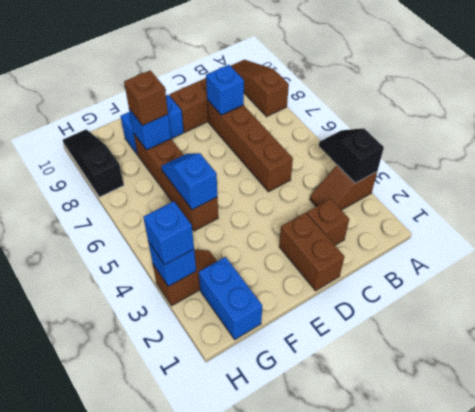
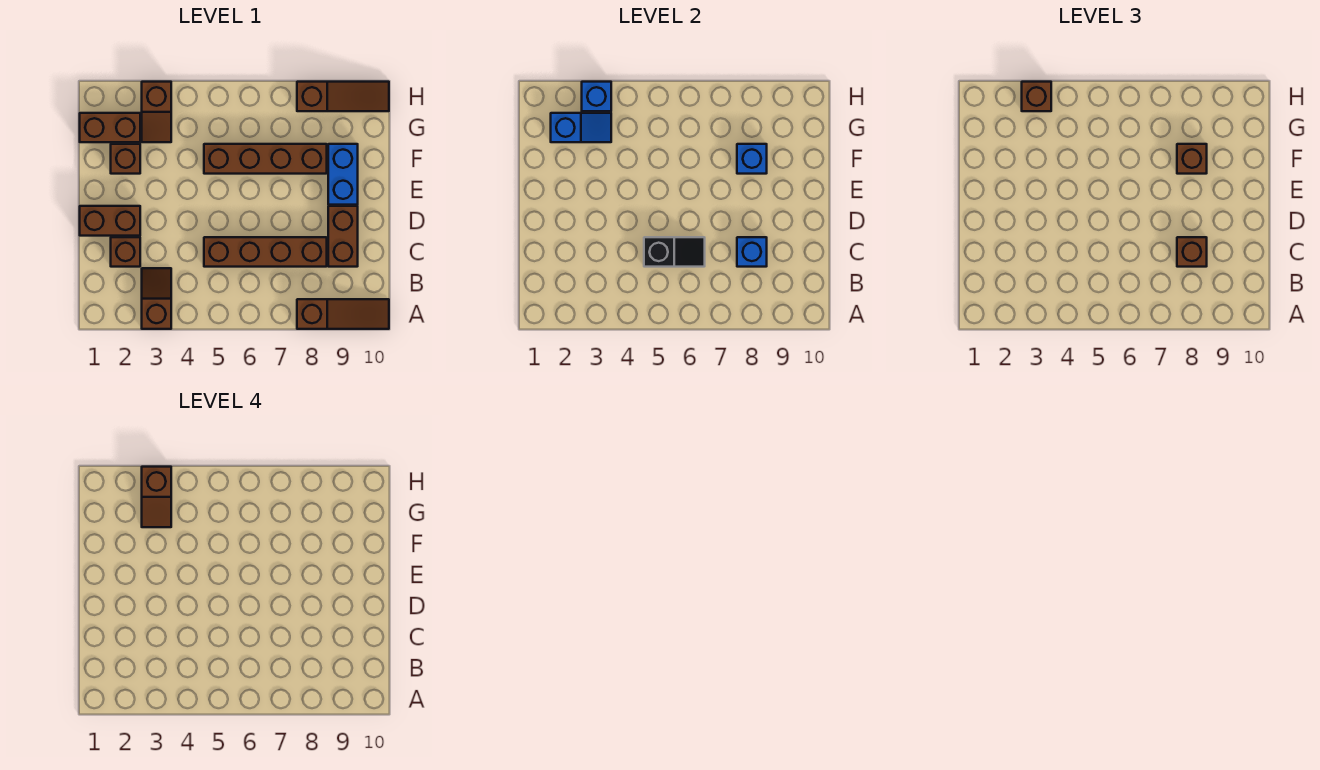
black slope A3:A4 level 2 top 3 -> black slope C5:C6 level 2 top 5
none -> brown brick C8 level 3
none -> brown brick F2 level 1
blue slope F5:F6 level 2 top 5 -> blue slope G2:G3 level 2 top 2
blue brick G1:G2 level 1 -> brown brick G1:G2 level 1
none -> brown slope G3:H3 level 4 top H
blue brick H3 level 3 -> brown brick H3 level 3
black slope H8:H10 level 1 top 8 -> brown slope H8:H10 level 1 top 8

